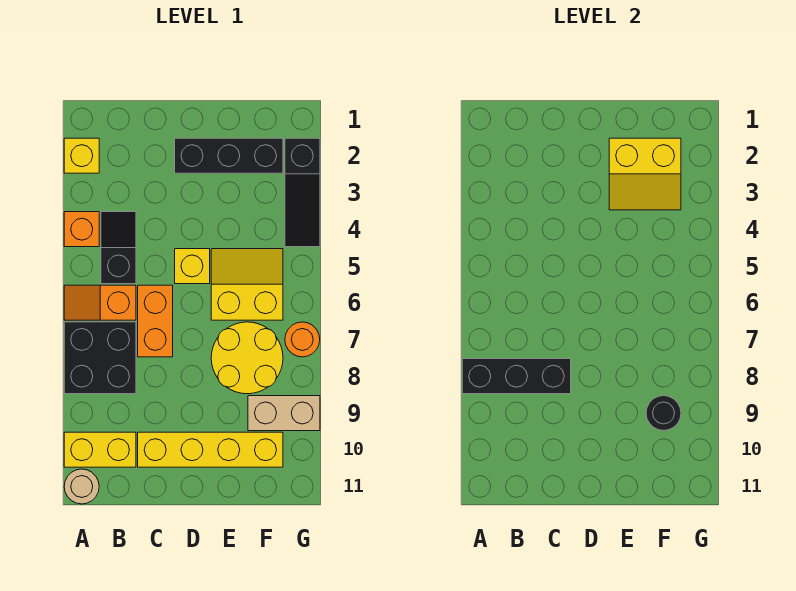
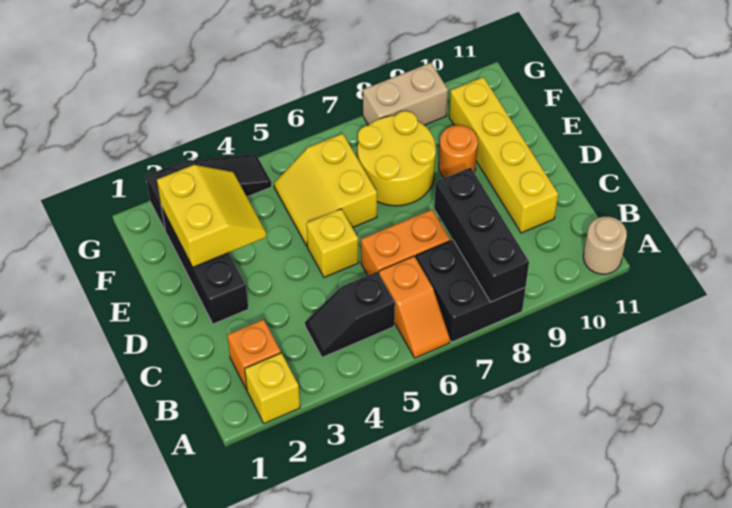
orange brick A4 level 1 -> orange brick B2 level 1
yellow brick A10:B10 level 1 -> none
tan brick F9:G9 level 1 -> tan brick G8:G9 level 1
black round brick F9 level 2 -> none
orange round brick G7 level 1 -> orange round brick E9 level 1

